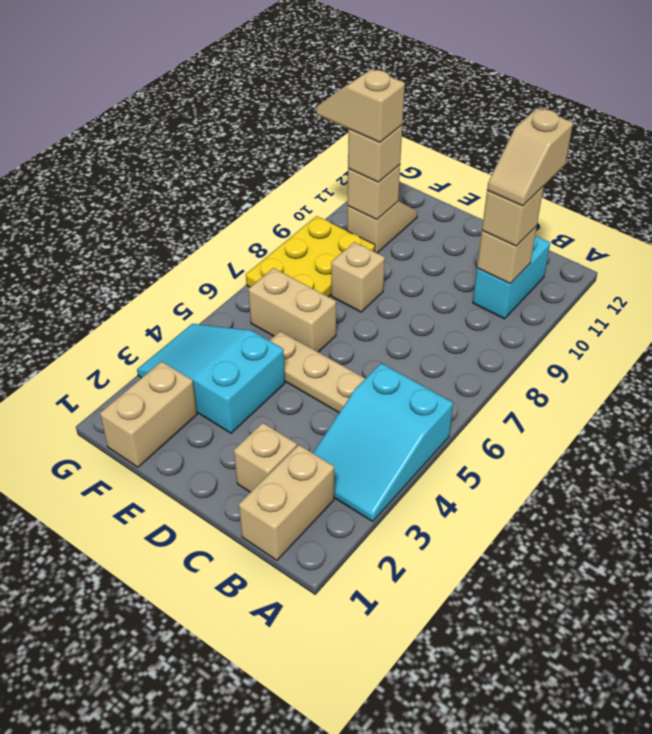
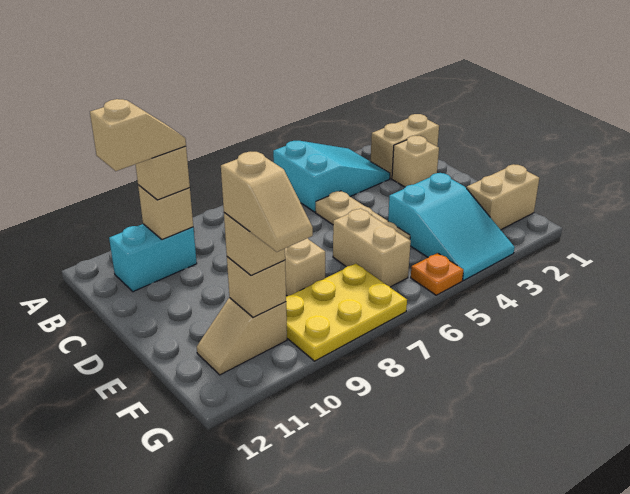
none -> orange plate G5 level 1

